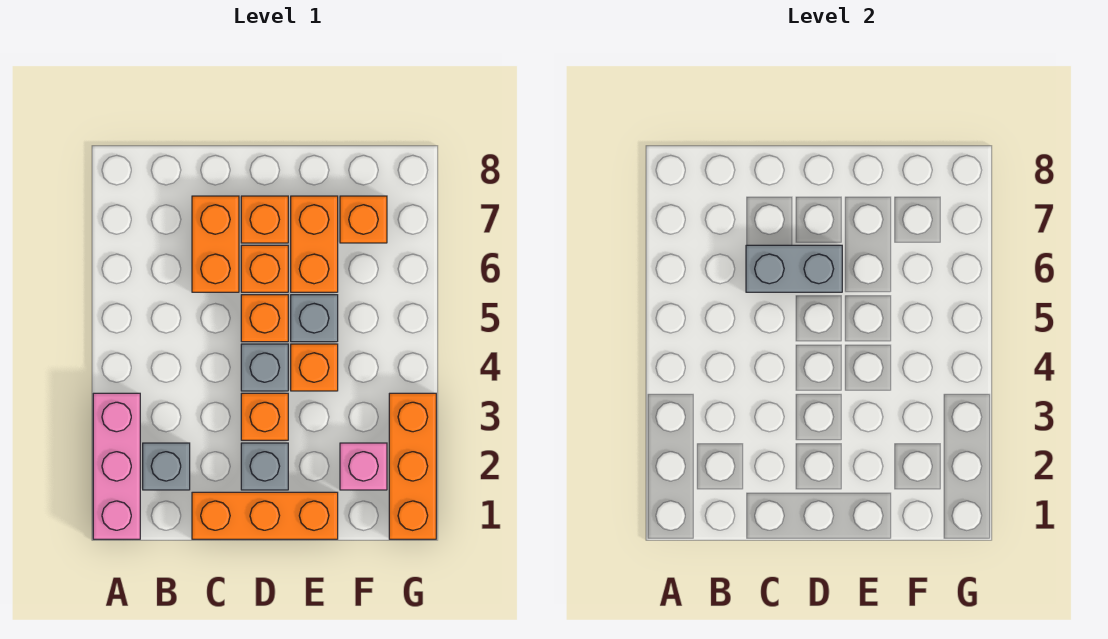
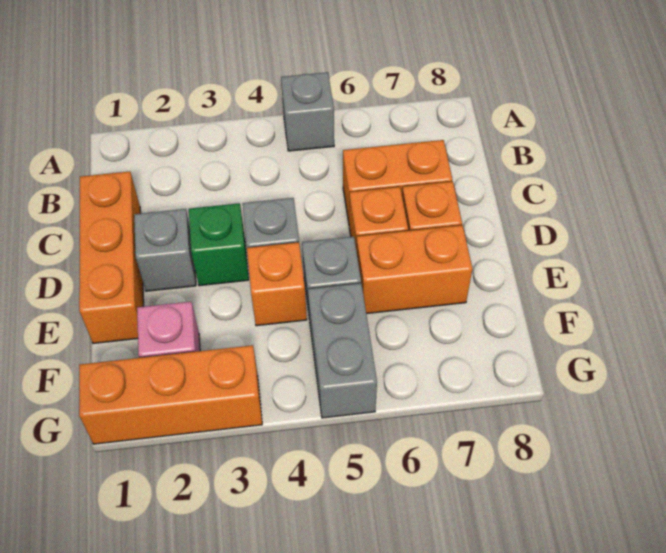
pink brick A1:A3 level 1 -> none
grey brick B2 level 1 -> grey brick A5 level 1
grey brick C6:D6 level 2 -> grey brick F5:G5 level 1
orange brick D3 level 1 -> green brick D3 level 1
orange brick D5 level 1 -> none
orange brick F7 level 1 -> none

